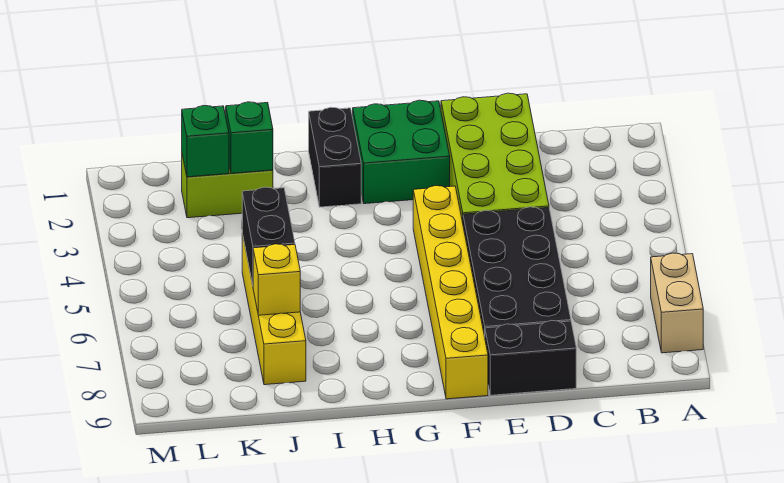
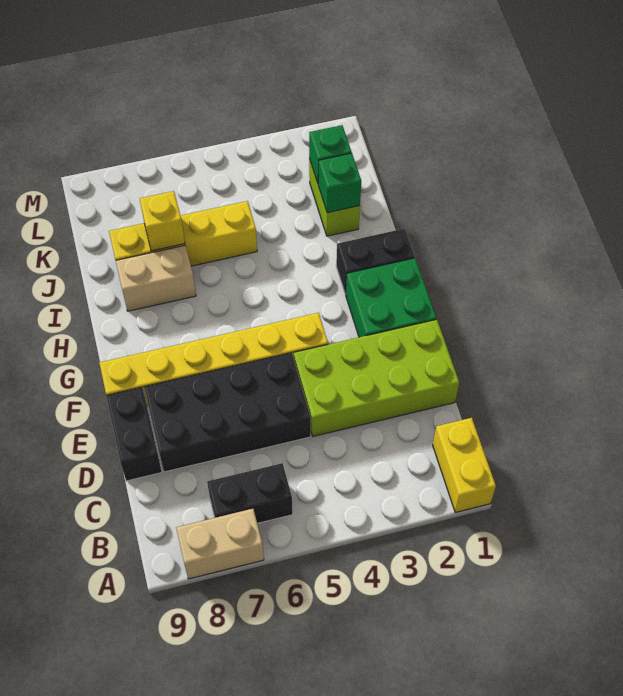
none -> yellow brick A1:B1 level 1
none -> tan brick I7:I8 level 1
black brick J5:J6 level 2 -> black brick B6:B7 level 1

